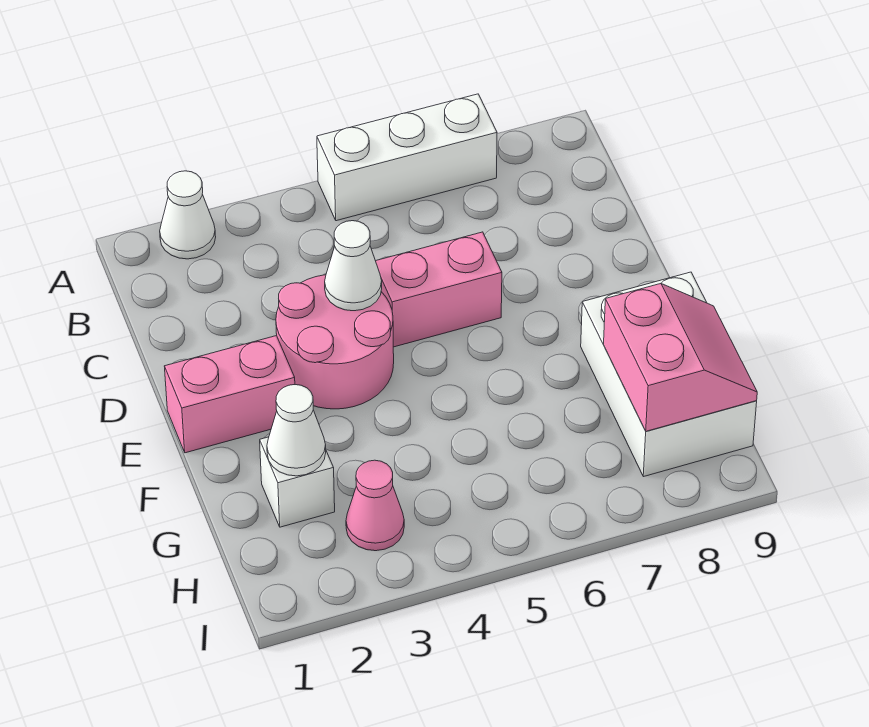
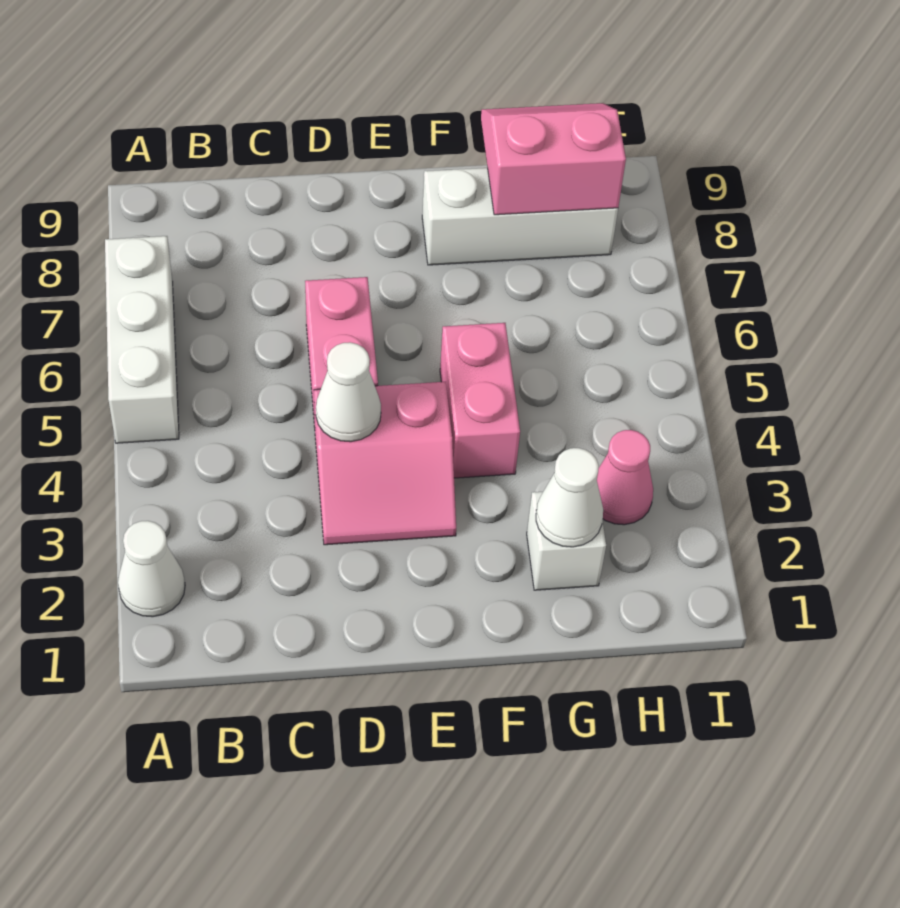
pink round brick D3:E4 level 1 -> pink slope D3:E4 level 1 top 4
pink brick E1:E2 level 1 -> pink brick F4:F5 level 1
white brick F8:H9 level 1 -> white brick F8:H8 level 1

